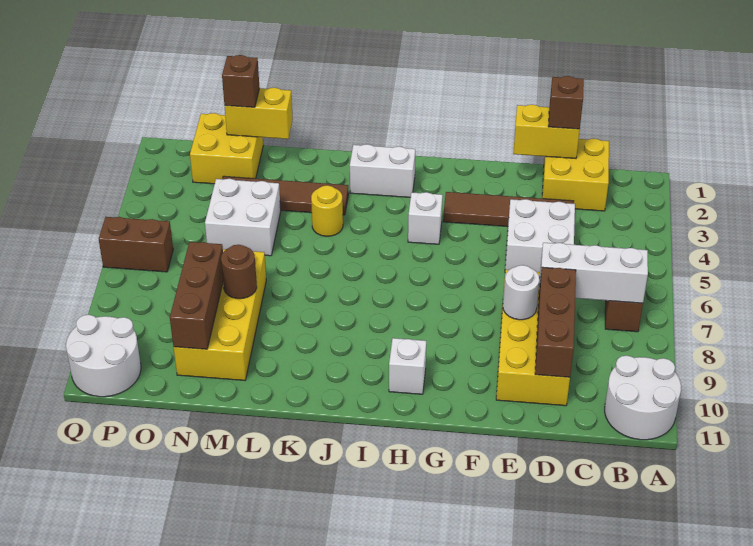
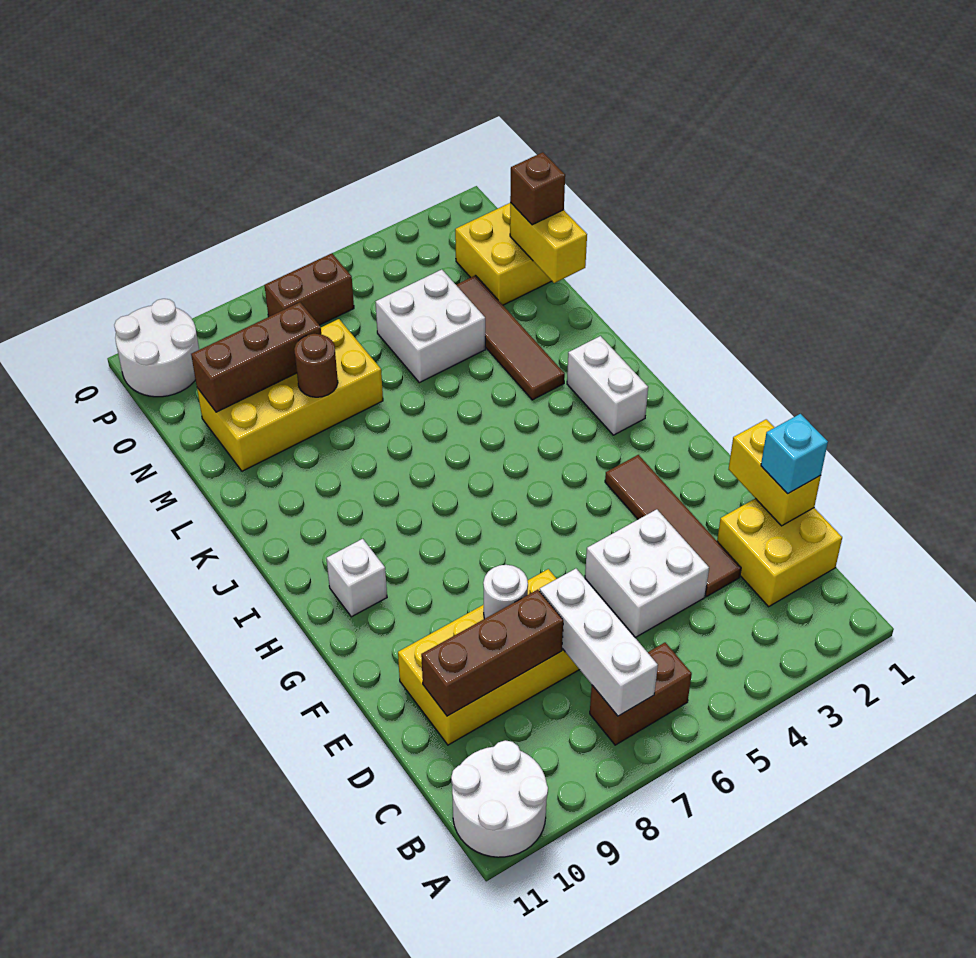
brown brick D1 level 3 -> cyan brick D1 level 3
white brick H4 level 1 -> none
yellow round brick K4 level 1 -> none
brown brick P6:Q6 level 1 -> brown brick P6:P7 level 1

